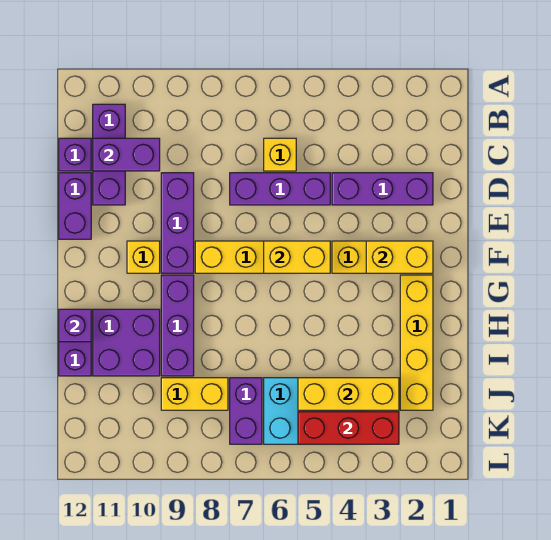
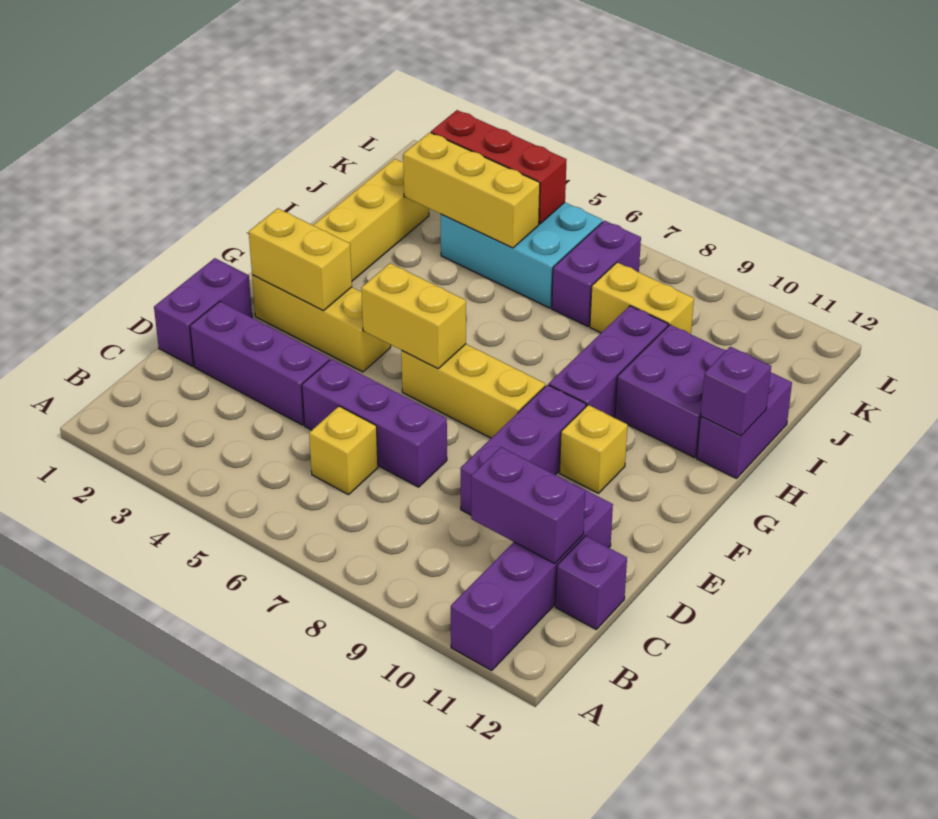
purple brick B11:D11 level 1 -> purple brick A11:D11 level 1
purple brick D12:E12 level 1 -> purple brick D1:E1 level 1

